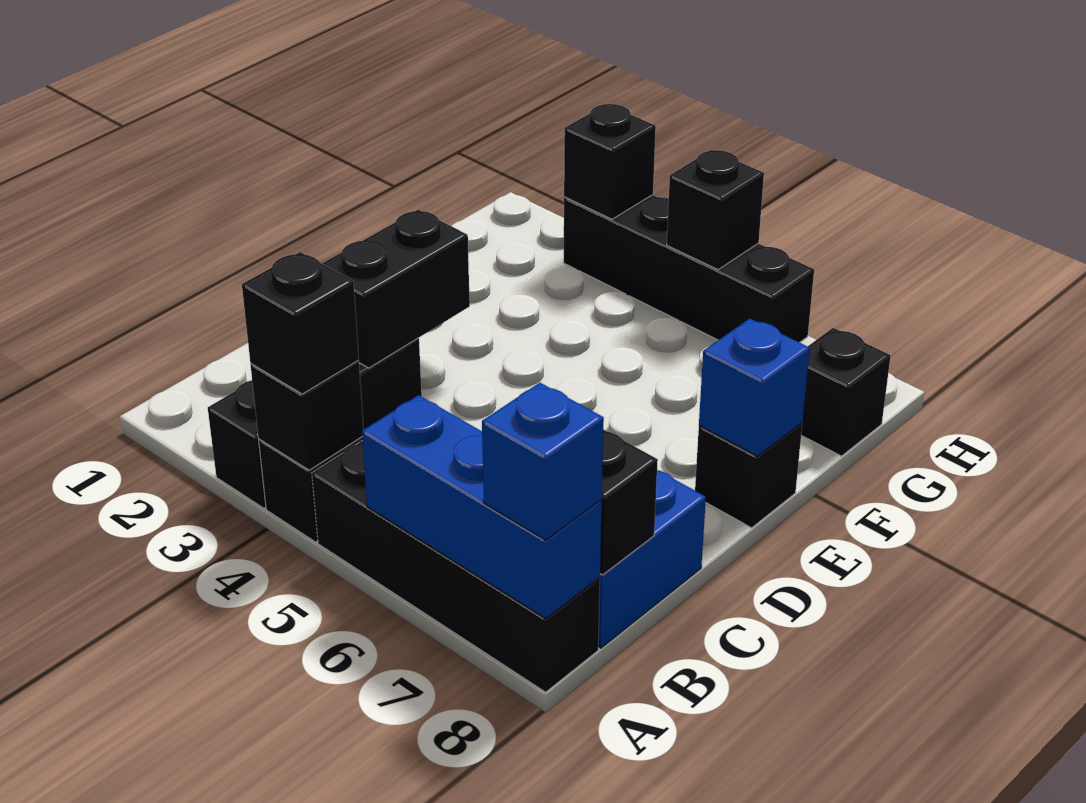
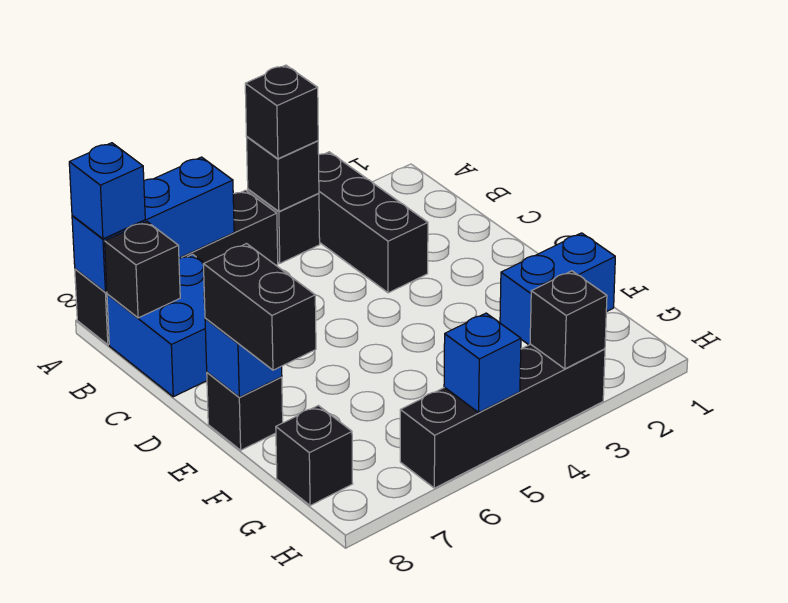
black brick C3:D3 level 2 -> black brick E8:F8 level 3
none -> blue brick F1:F2 level 1
black brick H5 level 2 -> blue brick H5 level 2

